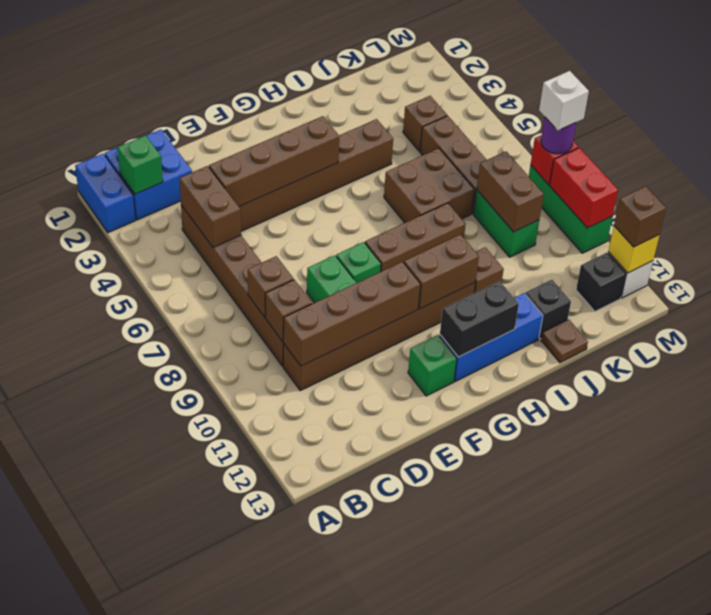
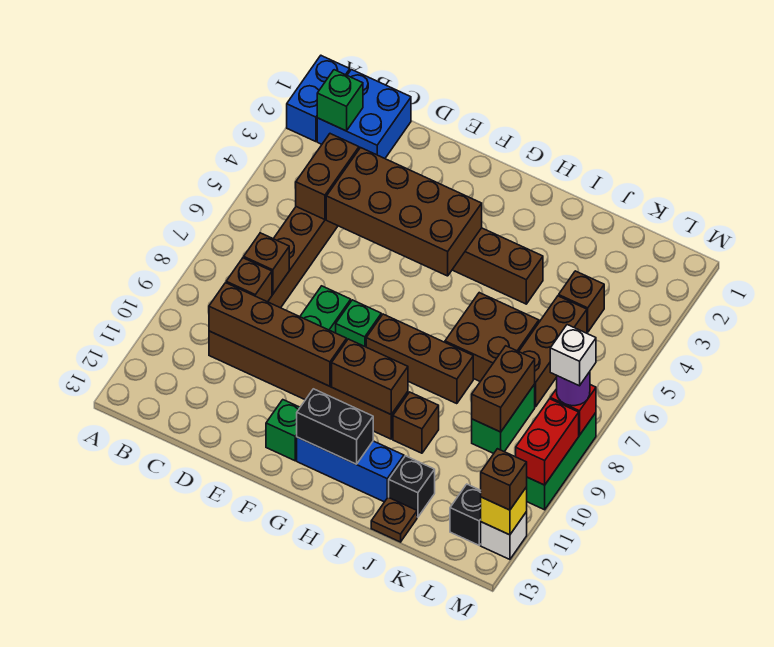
brown brick D4:G4 level 2 -> brown brick D4:G5 level 2

